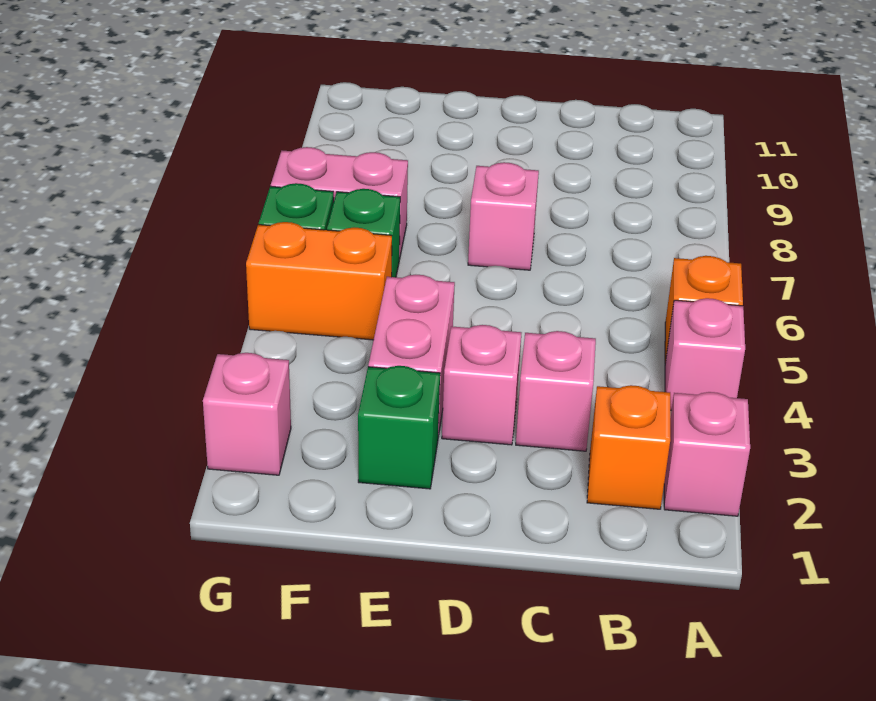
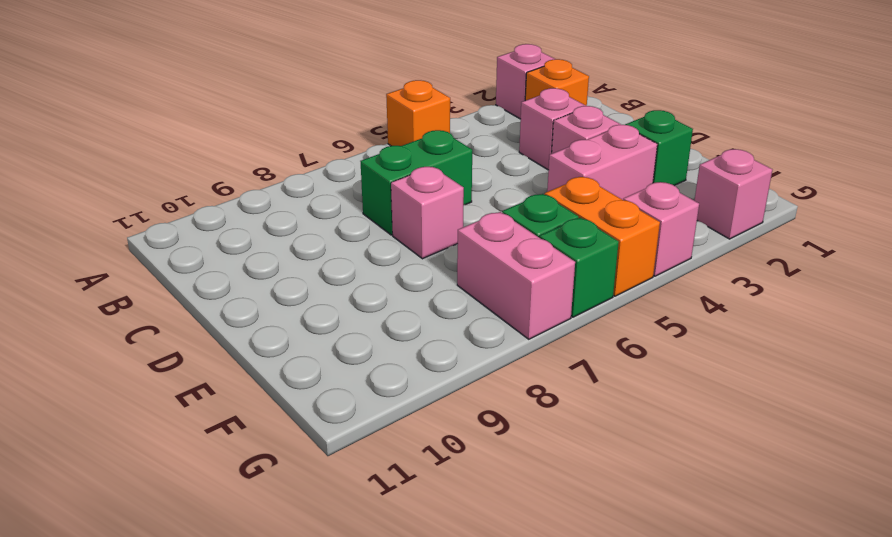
pink brick A4 level 1 -> pink brick G4 level 1
none -> green brick C6:C7 level 1

